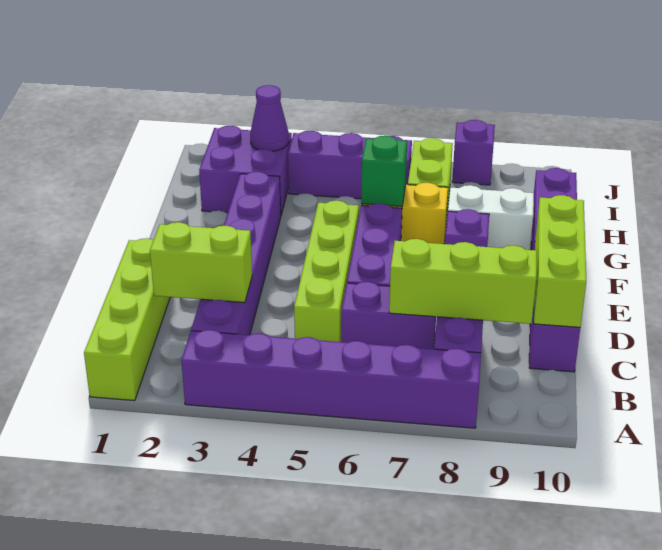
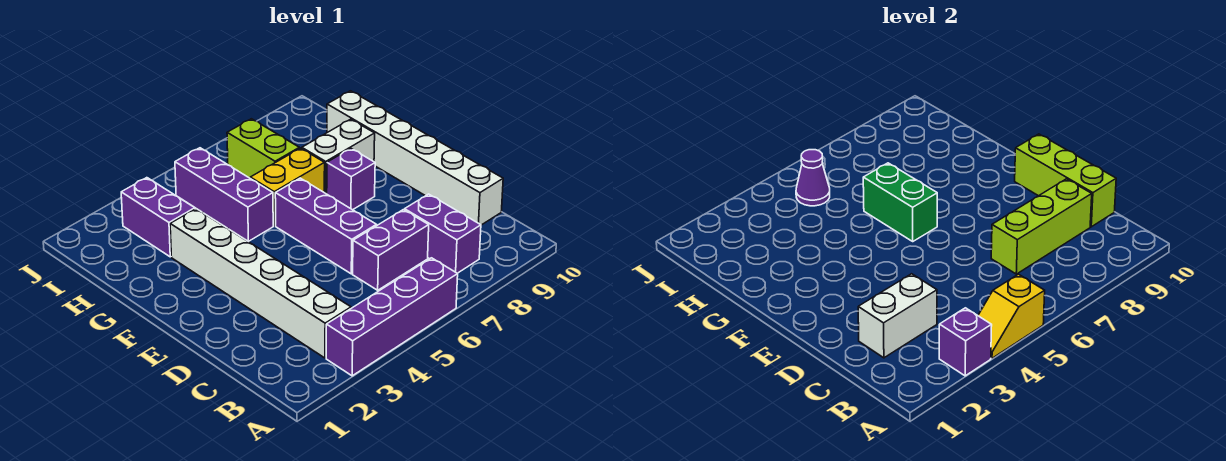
lime brick A1:D1 level 1 -> none
purple brick A3:A8 level 1 -> purple brick A3:A6 level 1
none -> yellow slope A4:A5 level 2 top 5
purple brick B3:G3 level 1 -> white brick B3:G3 level 1
lime brick C2:C3 level 2 -> white brick C2:C3 level 2
lime brick C5:F5 level 1 -> none
purple brick C10:H10 level 1 -> white brick C10:H10 level 1
green brick G6 level 2 -> green brick F6:G6 level 2
purple brick H2:I3 level 1 -> purple brick H3:I3 level 1
purple cone I3 level 2 -> purple cone I5 level 2
purple brick I4:I6 level 1 -> purple brick G5:I5 level 1
purple brick J8 level 1 -> purple brick A3 level 2

